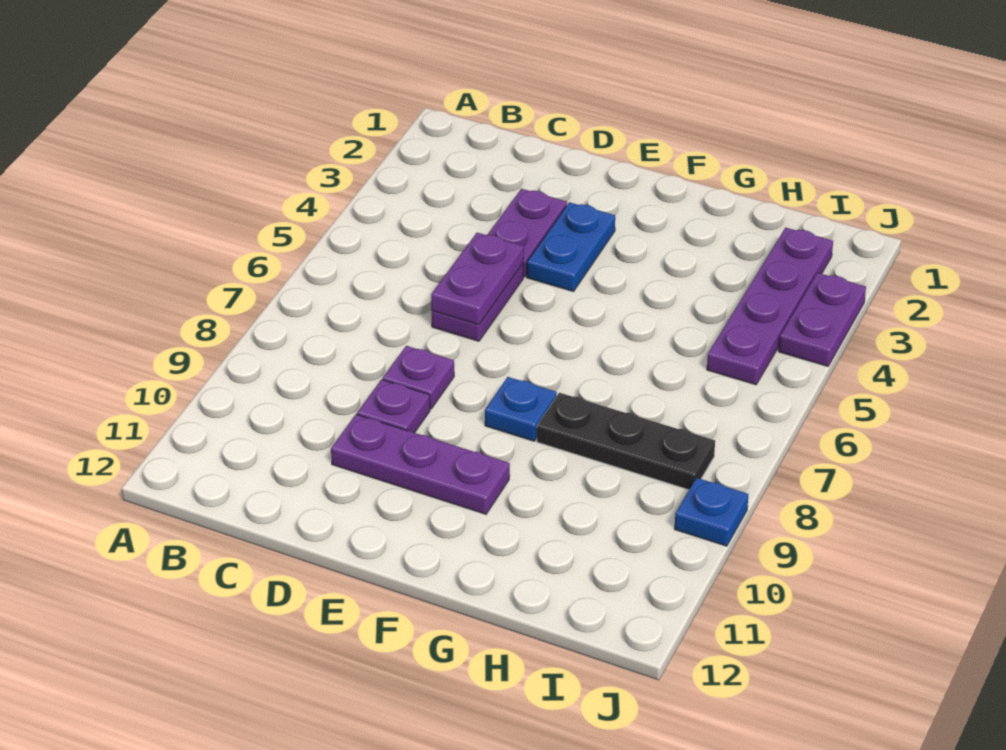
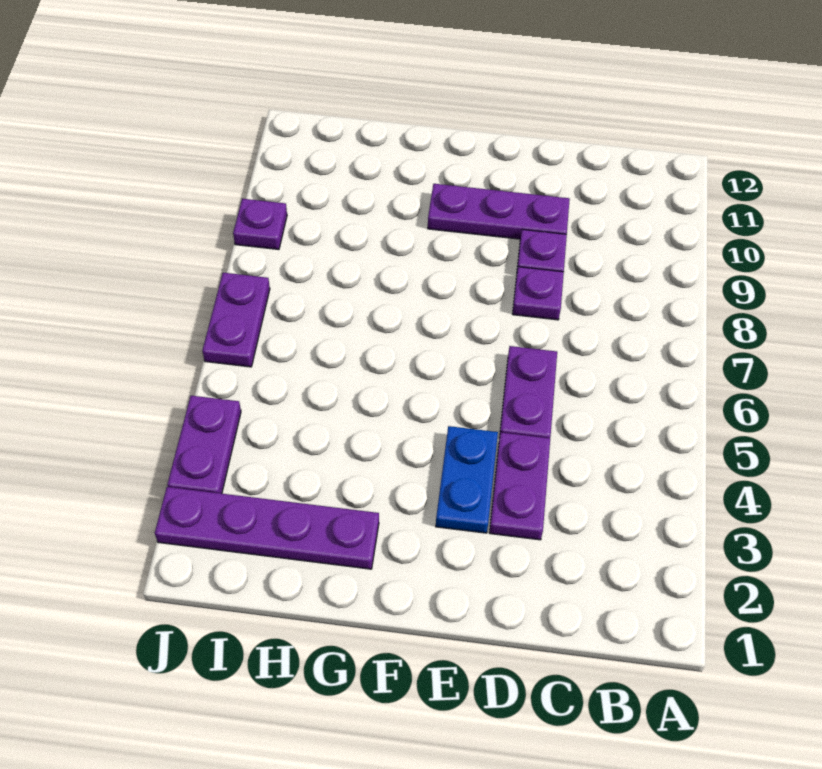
purple plate D5:D6 level 2 -> purple plate J6:J7 level 1
blue plate F8 level 1 -> none
black plate G8:I8 level 1 -> none
purple plate I2:I5 level 1 -> purple plate G2:J2 level 1
blue plate J9 level 1 -> purple plate J9 level 1

